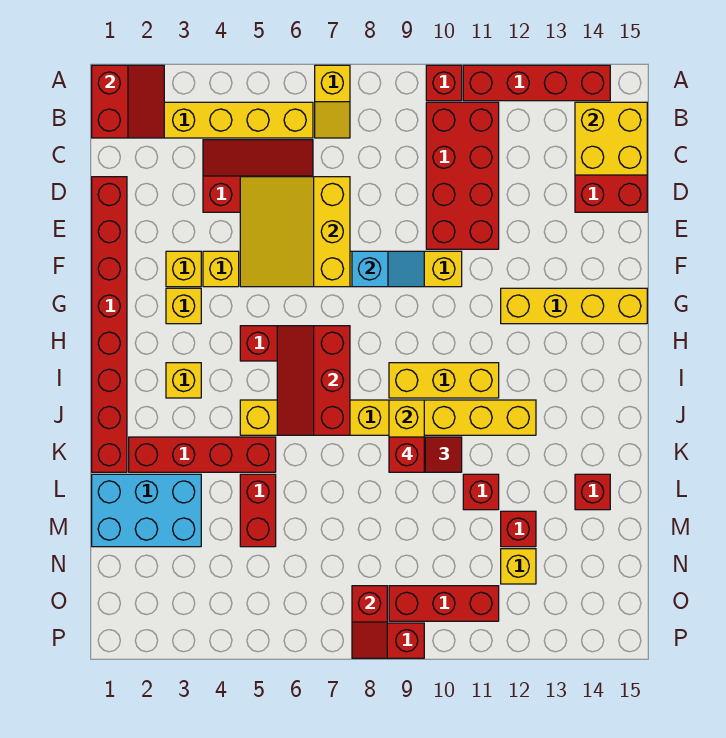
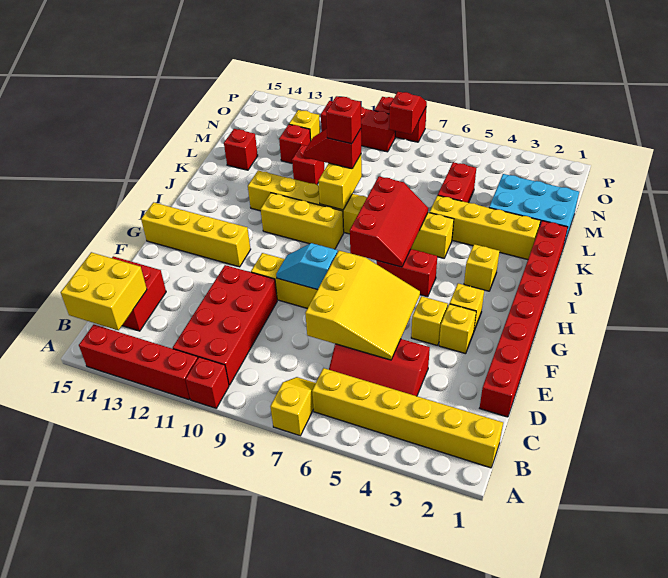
red slope A1:B2 level 2 top 1 -> none
red brick K2:K5 level 1 -> yellow brick K2:K5 level 1

